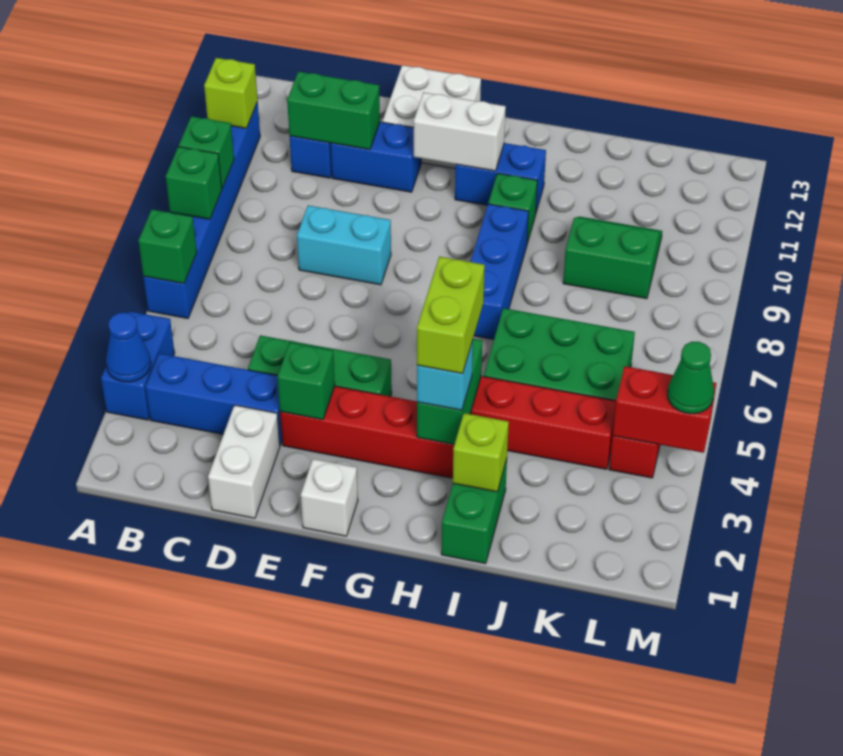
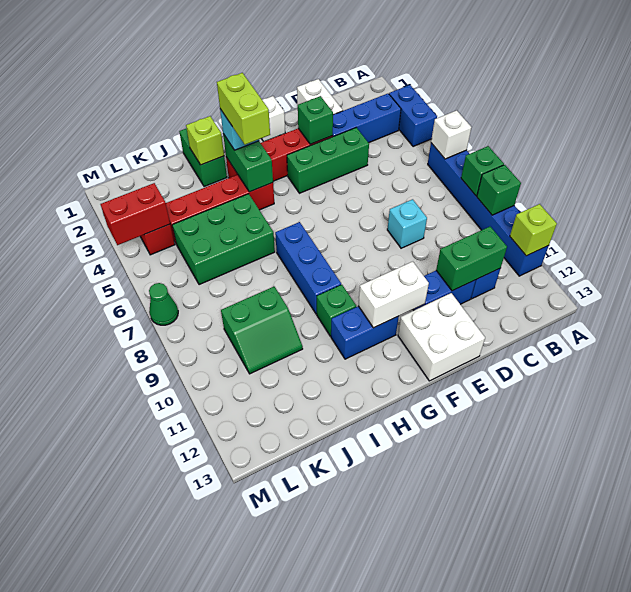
blue cone A3 level 2 -> none
green brick A6 level 2 -> white brick A6 level 2
cyan brick D8:E8 level 1 -> cyan brick D8 level 1
green cone M4 level 3 -> green cone M7 level 1

